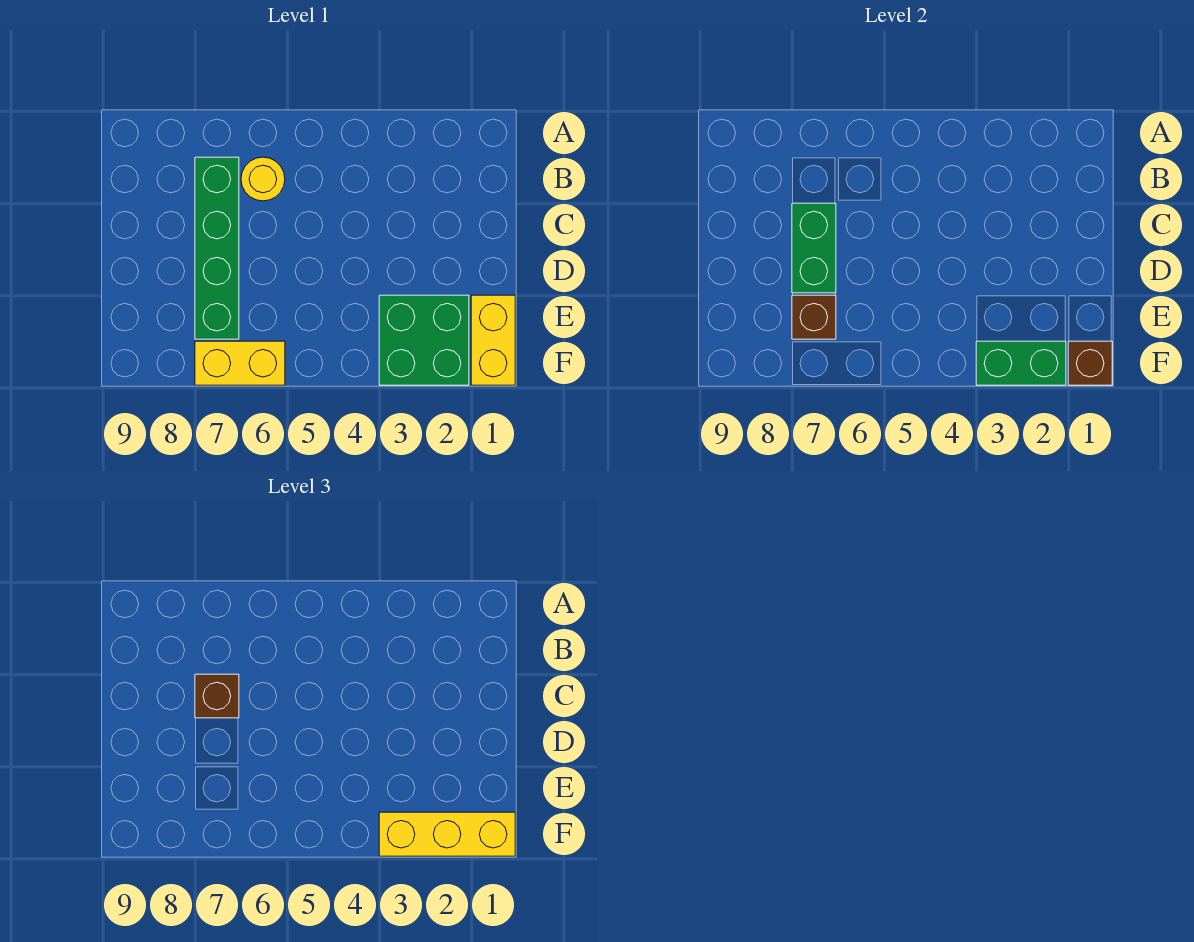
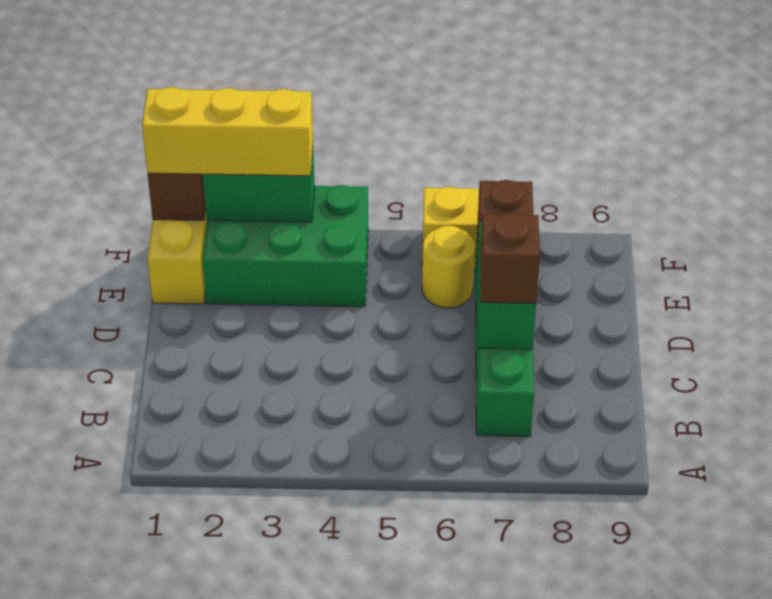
yellow round brick B6 level 1 -> yellow round brick E6 level 1
green brick E2:F3 level 1 -> green brick E2:F4 level 1

